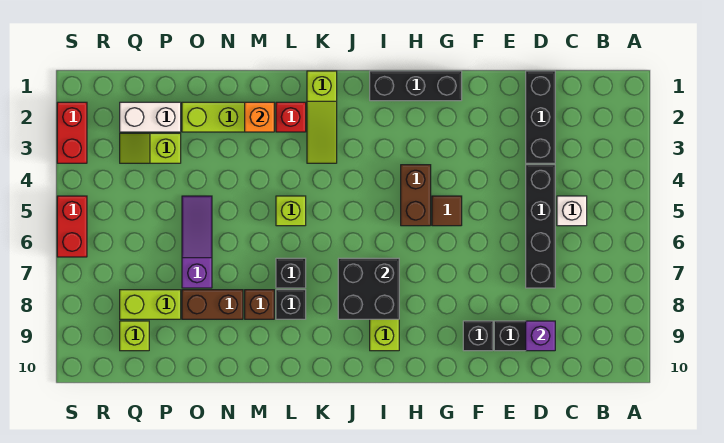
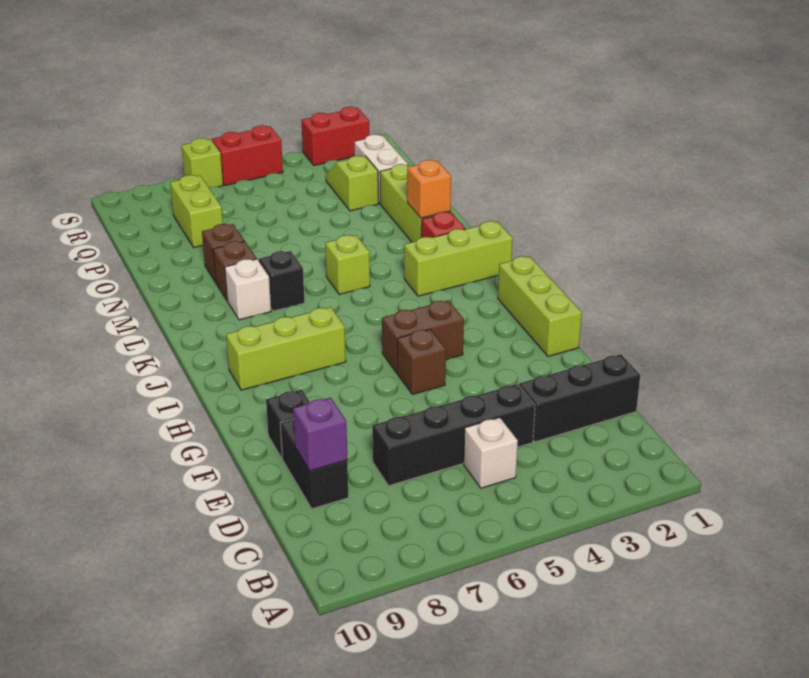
black brick G1:I1 level 1 -> lime brick G1:I1 level 1
brown tile G5 level 1 -> brown brick G5 level 1
black brick I7:J8 level 2 -> none
lime slope K1:K3 level 1 top 1 -> lime brick K1:K3 level 1
black brick L8 level 1 -> white brick L8 level 1
brown brick N8:O8 level 1 -> brown brick N8 level 1
purple slope O5:O7 level 1 top 7 -> none
lime brick Q9 level 1 -> lime brick S7 level 1

